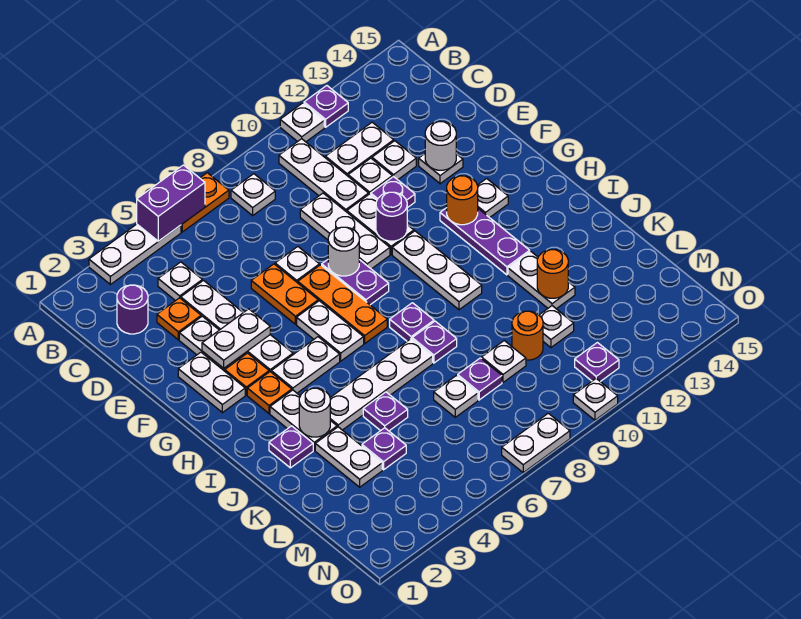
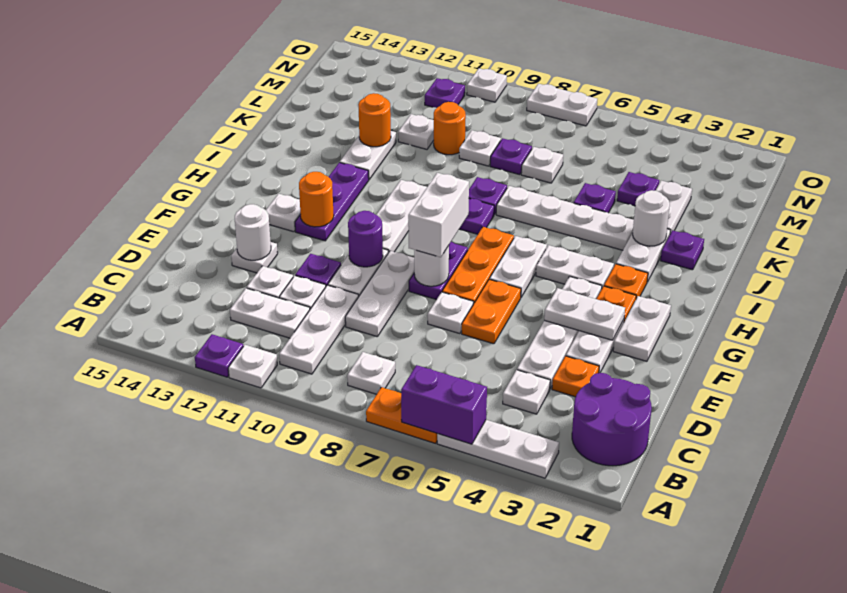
purple round brick C2 level 1 -> purple round brick B1:C2 level 1
none -> white brick F8:G8 level 3

